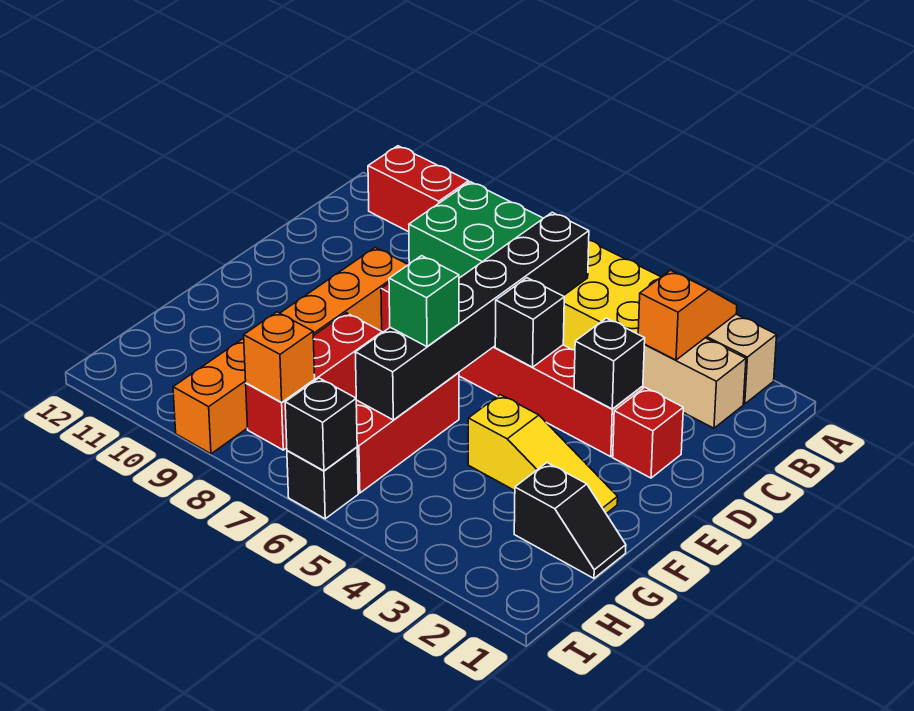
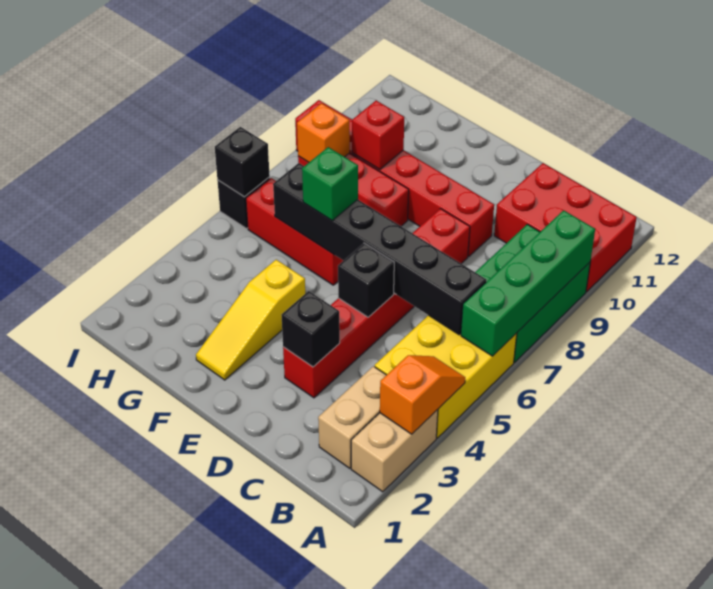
orange slope A3:B3 level 2 top B -> orange slope A3:A4 level 2 top 3
none -> green brick A6:A9 level 2
red brick A10:A11 level 1 -> red brick A10:C11 level 1
red brick D2 level 1 -> red brick G9 level 2
orange brick D9:I9 level 1 -> red brick D9:I9 level 1
black slope G1:G2 level 1 top 2 -> none

